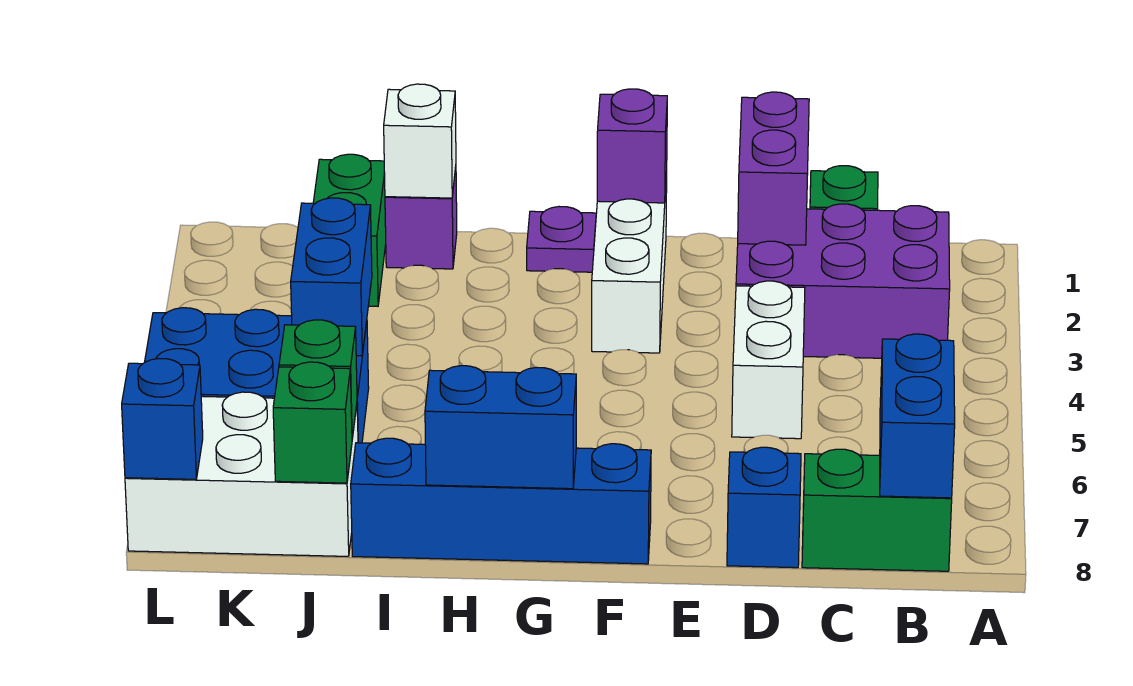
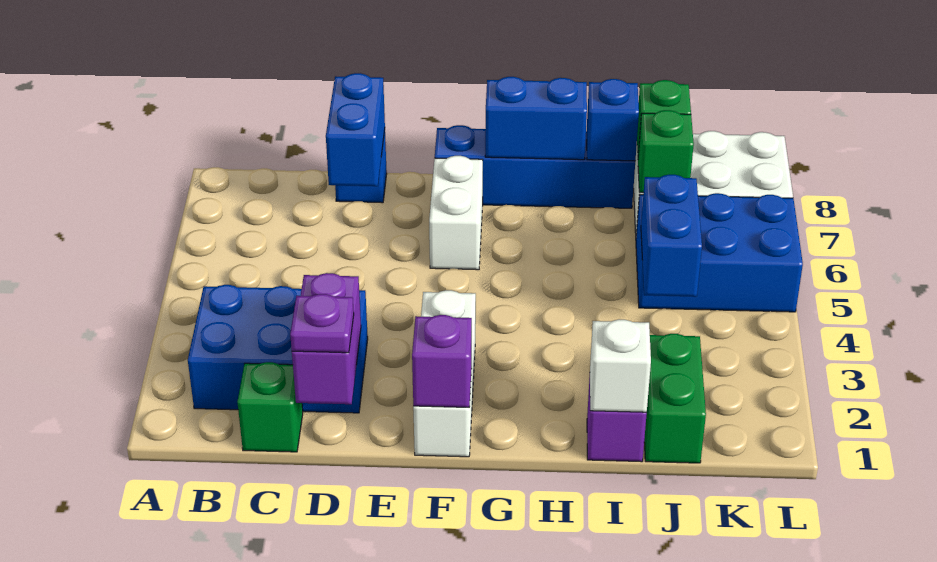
purple brick B2:D3 level 1 -> blue brick B2:D3 level 1
blue brick B7:B8 level 2 -> blue brick D7:D8 level 2
green brick B8:C8 level 1 -> none
white brick D4:D5 level 1 -> white brick F6:F7 level 1
purple plate G1 level 1 -> purple plate D1 level 3
blue brick L8 level 2 -> blue brick I8 level 2

